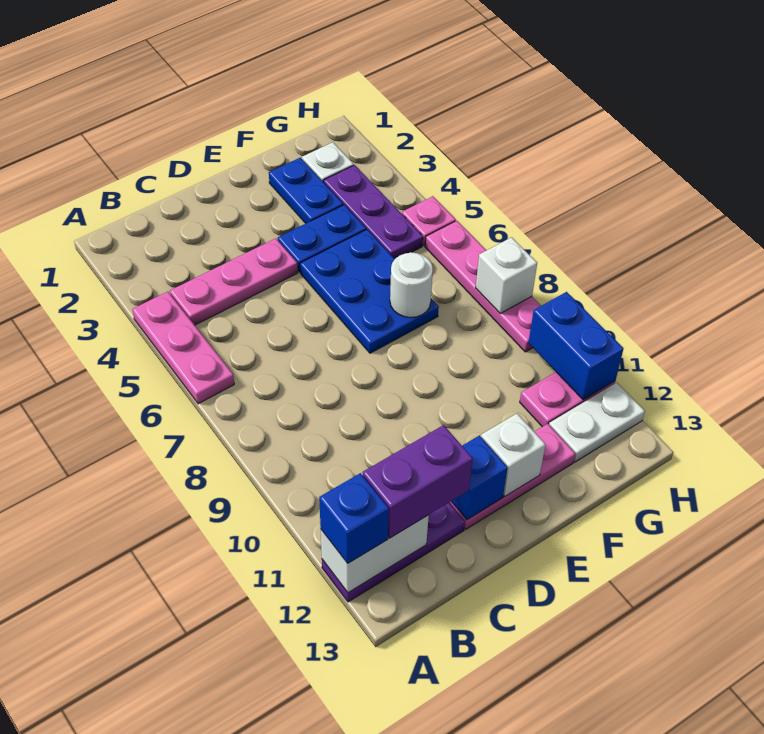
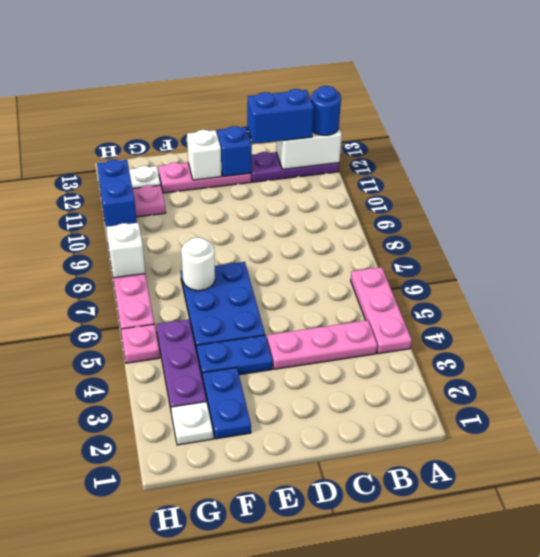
blue brick A12 level 3 -> blue round brick A12 level 3
purple brick B12:C12 level 3 -> blue brick B12:C12 level 3

